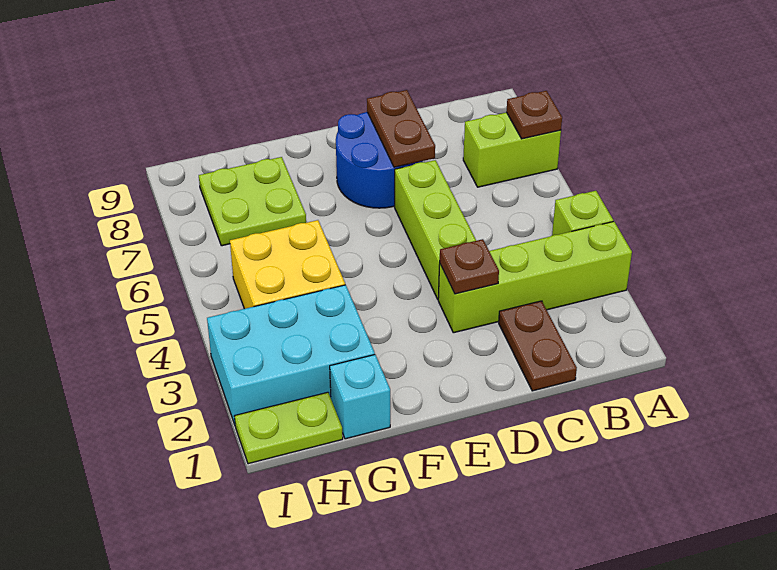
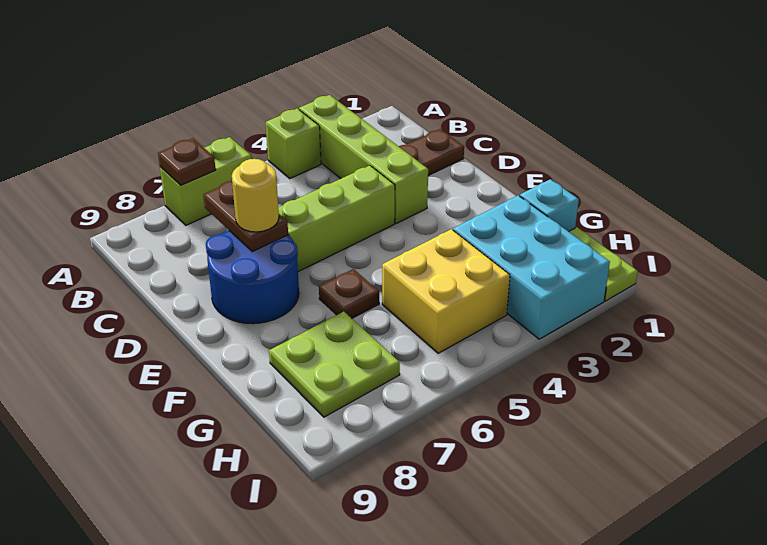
lime brick A7:B7 level 1 -> lime brick A6:A7 level 1
brown plate D3 level 2 -> brown plate F6 level 1
brown plate D7:D8 level 2 -> brown plate C7:D7 level 2
none -> yellow round brick D7 level 3

